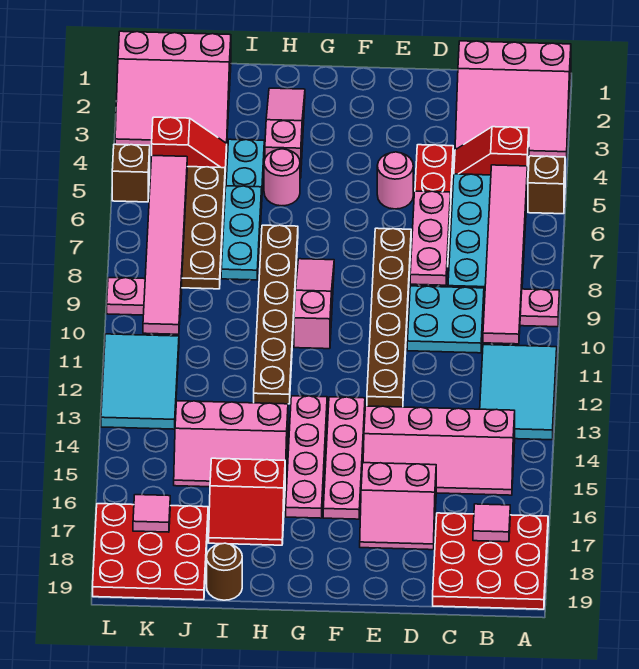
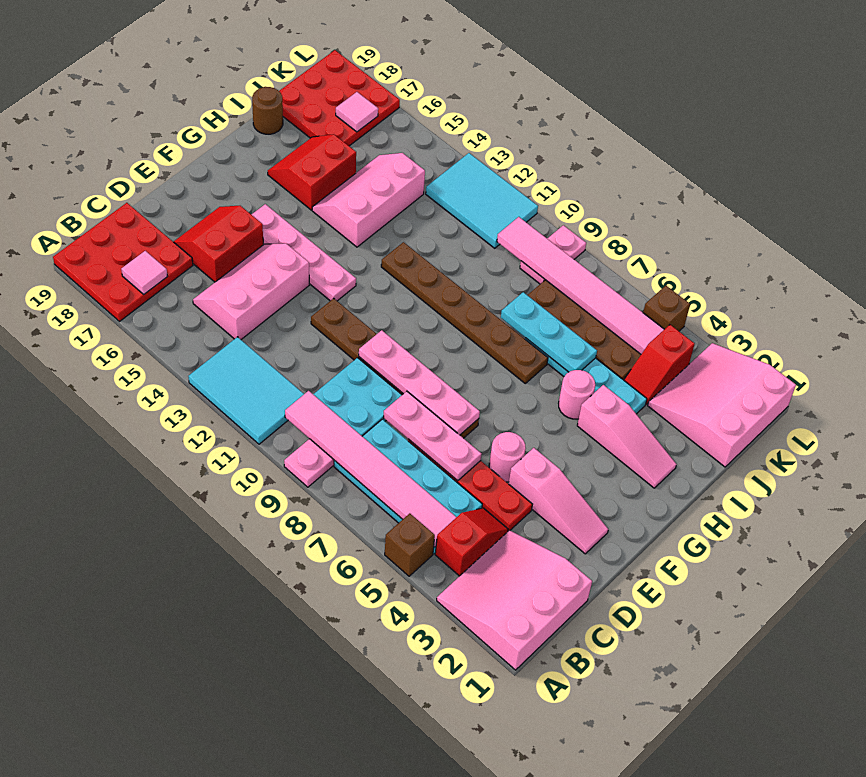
pink slope B14:E15 level 1 top 14 -> pink slope C14:E15 level 1 top 14
pink slope D16:E17 level 1 top 16 -> red slope D16:E17 level 1 top 16
pink slope G8:G10 level 1 top 10 -> pink slope E2:E4 level 1 top 4
pink plate G13:G16 level 1 -> pink plate E7:E10 level 2

